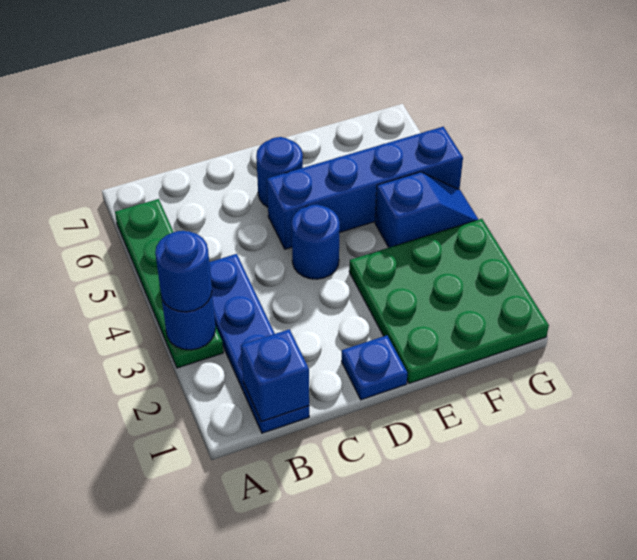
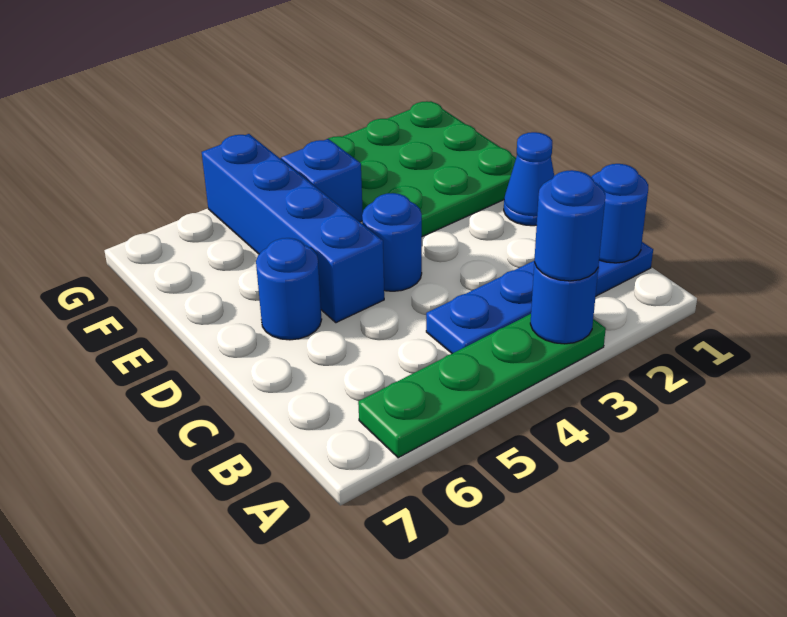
blue brick B1 level 2 -> blue round brick B1 level 2
blue plate D1 level 1 -> blue cone D1 level 1

